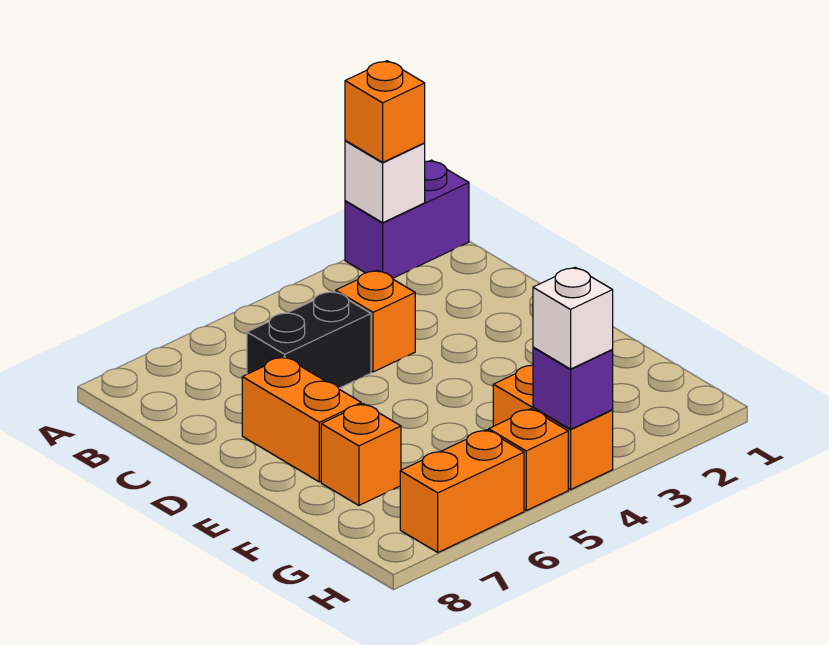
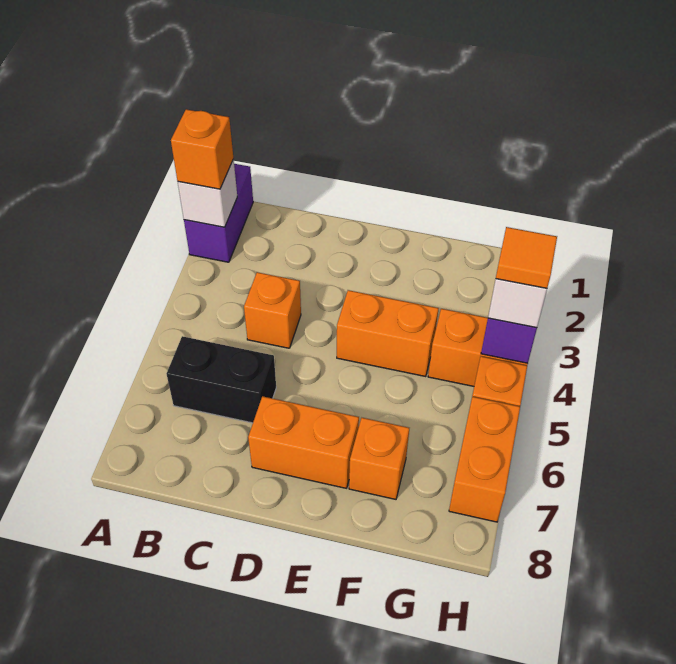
black brick C5:C6 level 1 -> black brick B6:C6 level 1
none -> orange brick E4:F4 level 1
none -> orange tile H4 level 4

